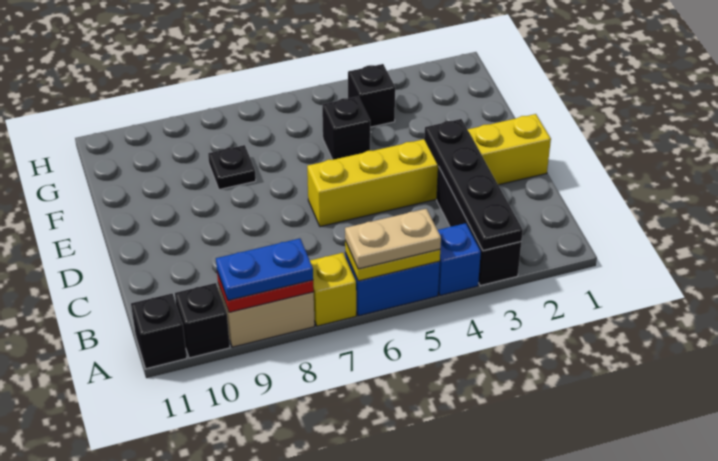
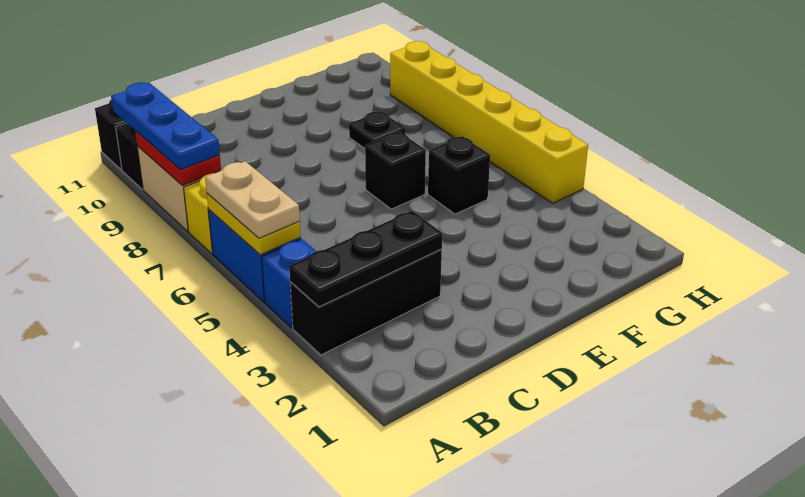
black plate A3:D3 level 2 -> black plate A3:C3 level 2
blue plate A8:A9 level 3 -> blue plate A8:A10 level 3
yellow brick D1:D6 level 1 -> yellow brick H4:H9 level 1
black brick G4 level 1 -> black brick E6 level 1

